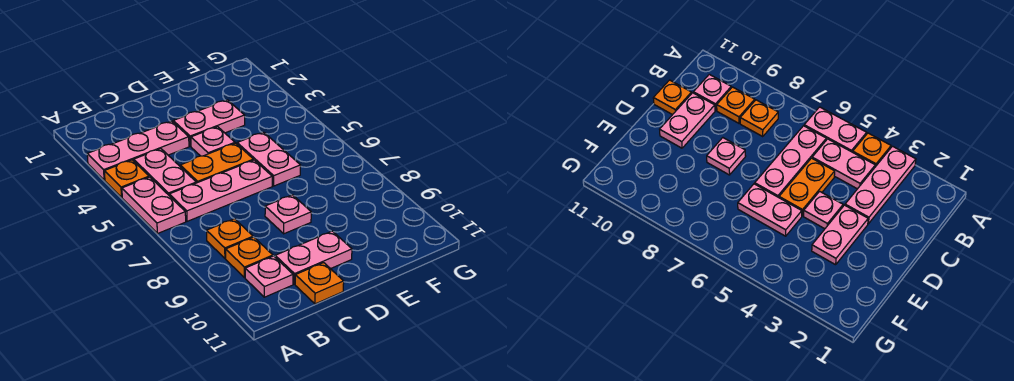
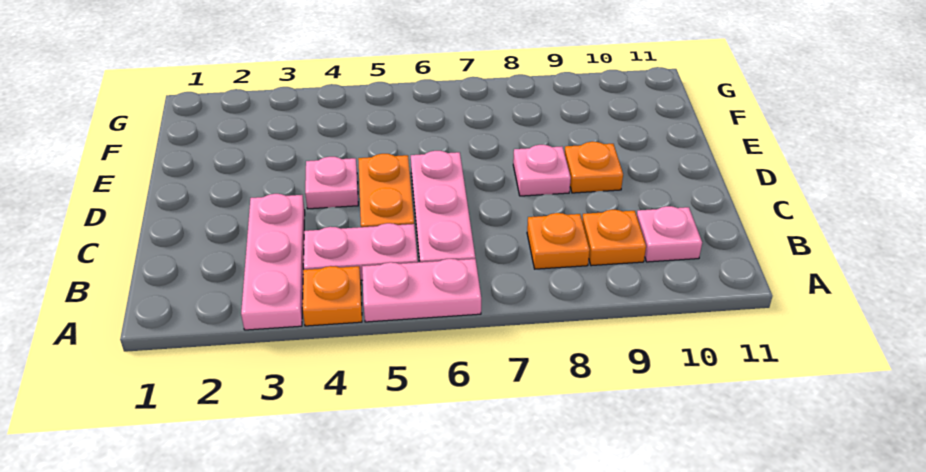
pink plate C10:D10 level 1 -> none
orange plate C11 level 1 -> orange plate D9 level 1
pink plate D3:E3 level 1 -> none
pink plate E5:E6 level 1 -> none

